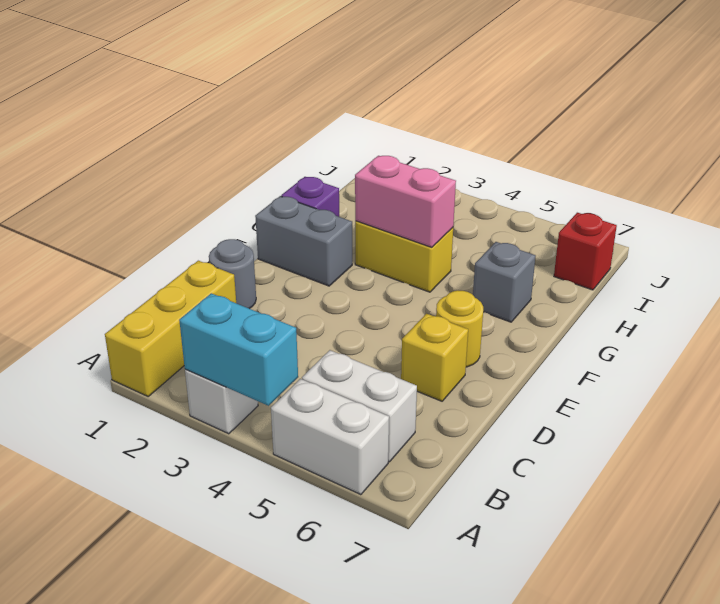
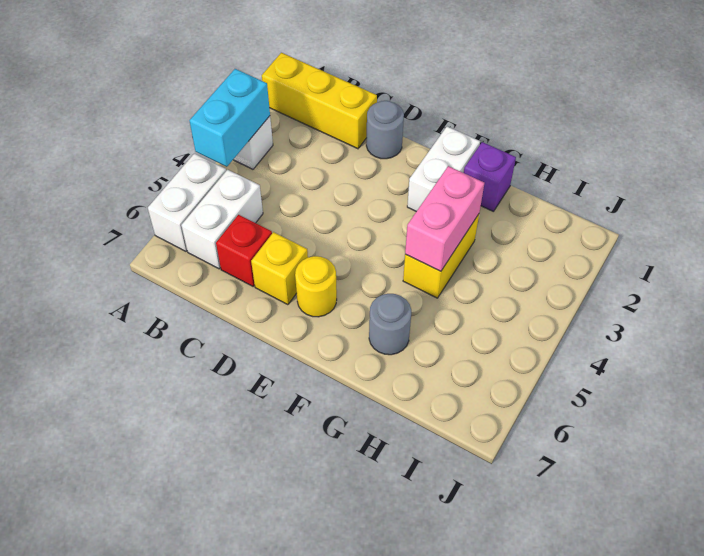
grey brick F1:F2 level 1 -> white brick F1:F2 level 1
grey brick G6 level 1 -> grey round brick G6 level 1
red brick I7 level 1 -> red brick C6 level 1

